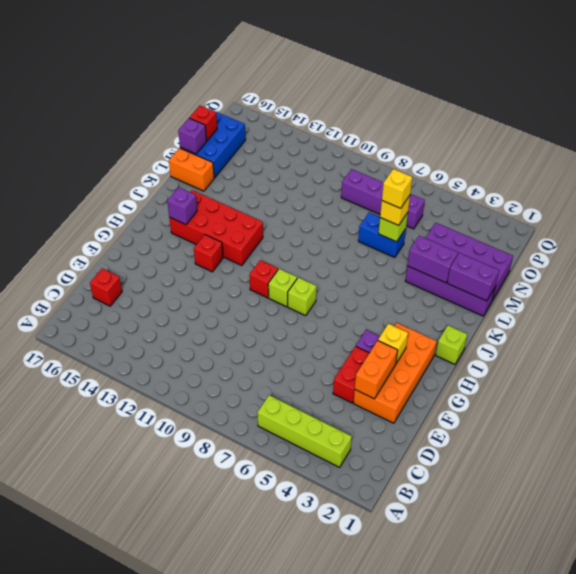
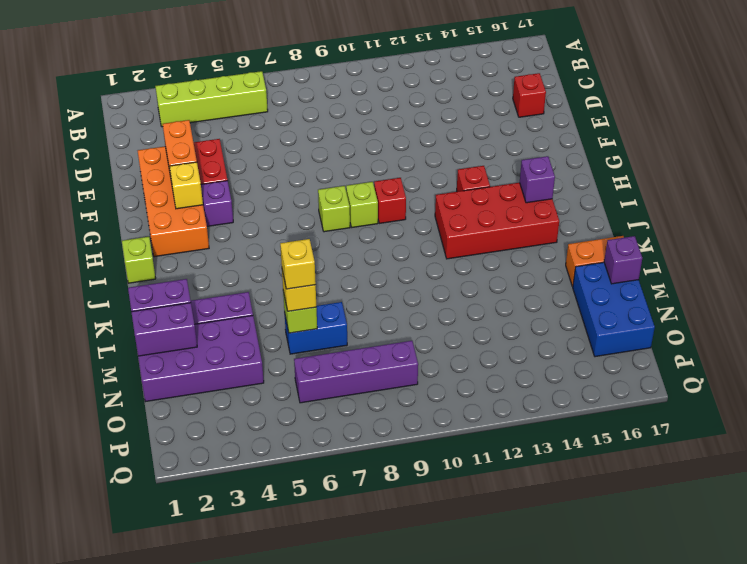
purple brick L3:L4 level 2 -> purple brick M1:M2 level 2
red brick N17 level 2 -> none

